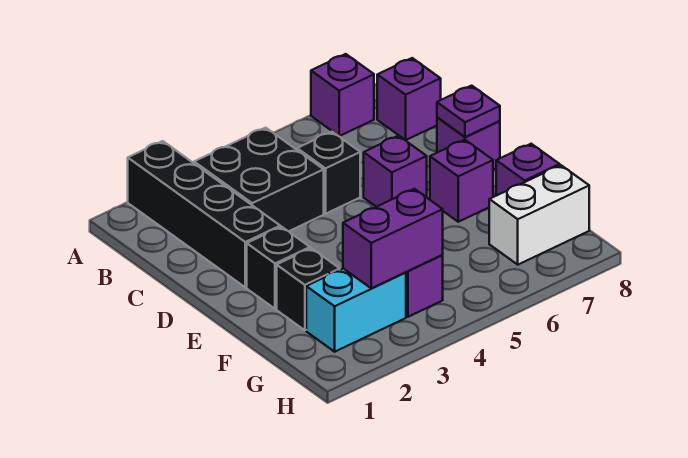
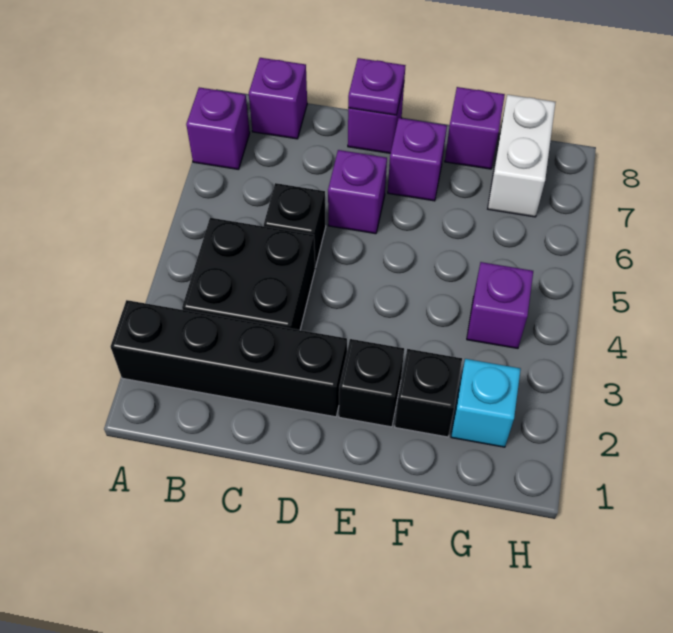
cyan brick G2:G3 level 1 -> cyan brick G2 level 1
purple brick G3:G4 level 2 -> none

